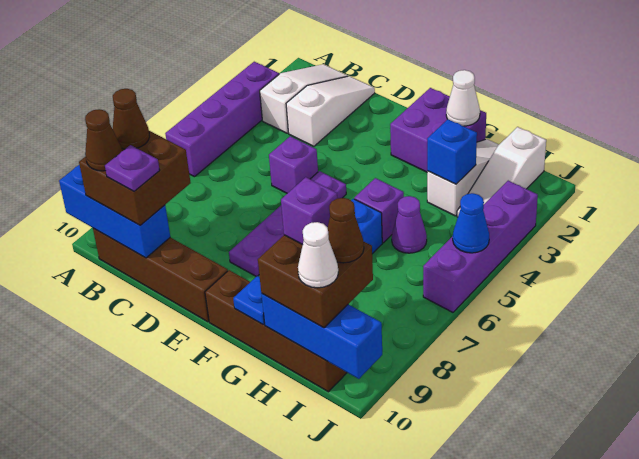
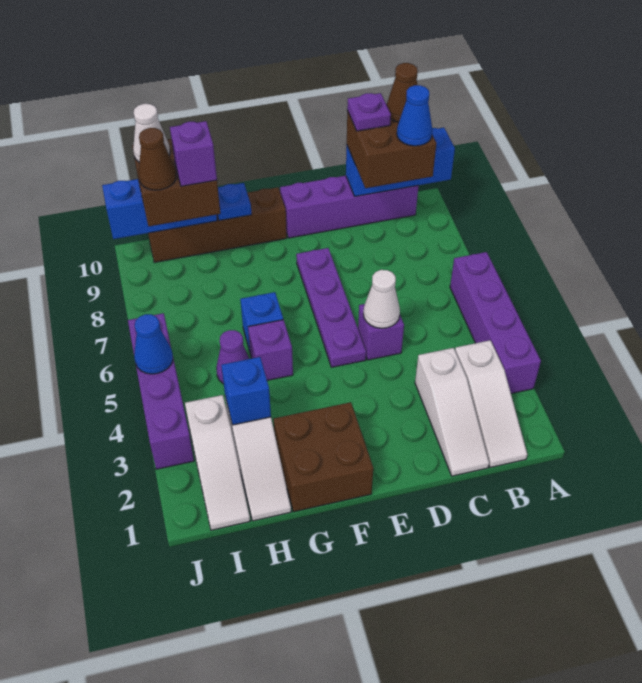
brown cone B9 level 4 -> blue cone B9 level 4
brown brick B10:E10 level 1 -> purple brick B10:E10 level 1
purple brick F1:G2 level 1 -> brown brick F1:G2 level 1
white cone G1 level 2 -> white cone D5 level 2
white slope I1:I3 level 1 top 1 -> white slope I1:I3 level 1 top 3

